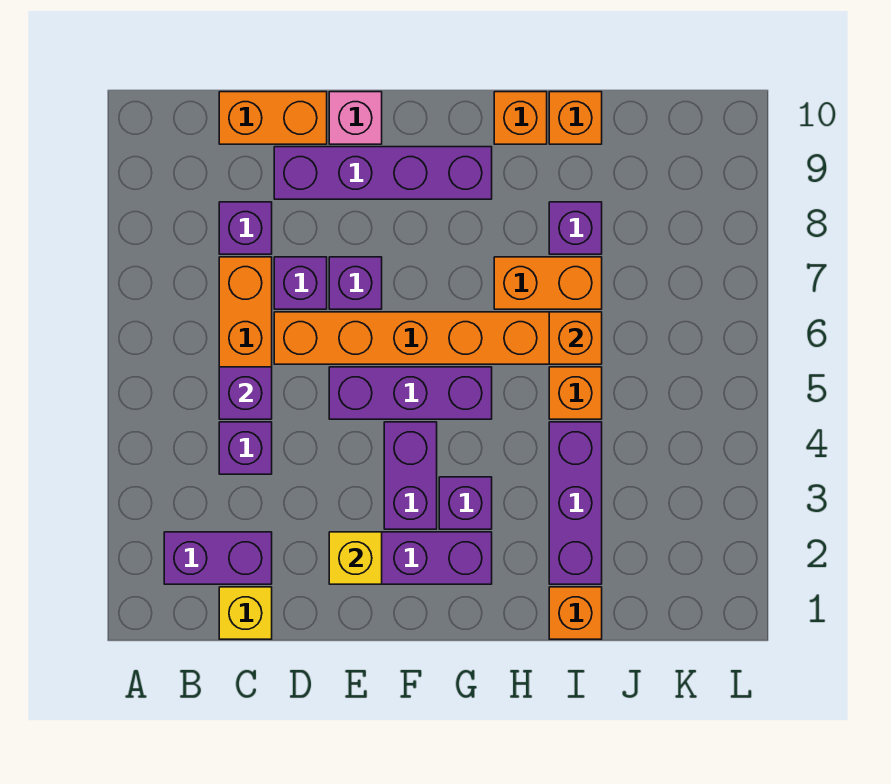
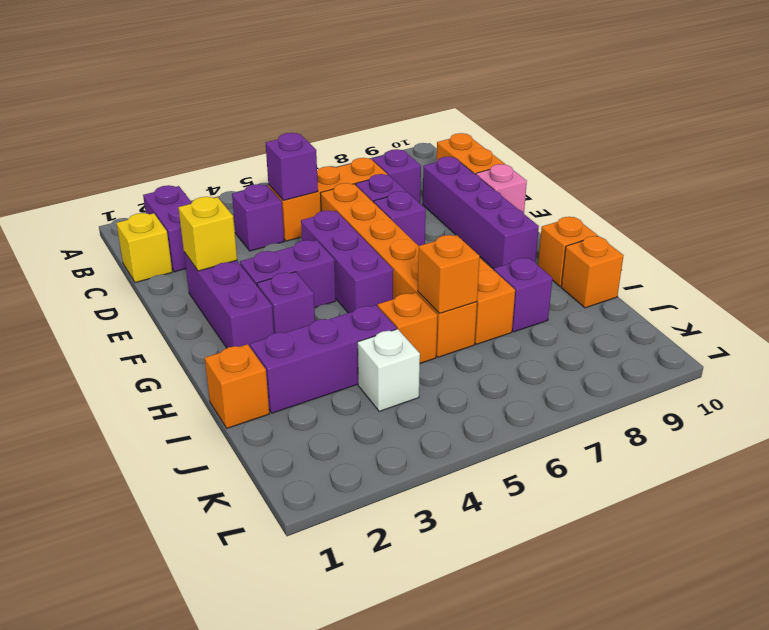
none -> white brick J4 level 1

